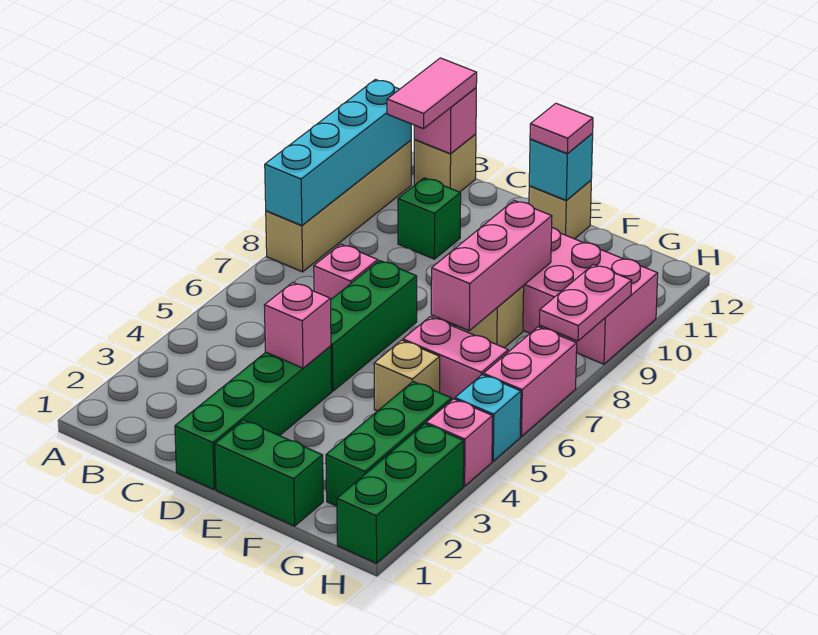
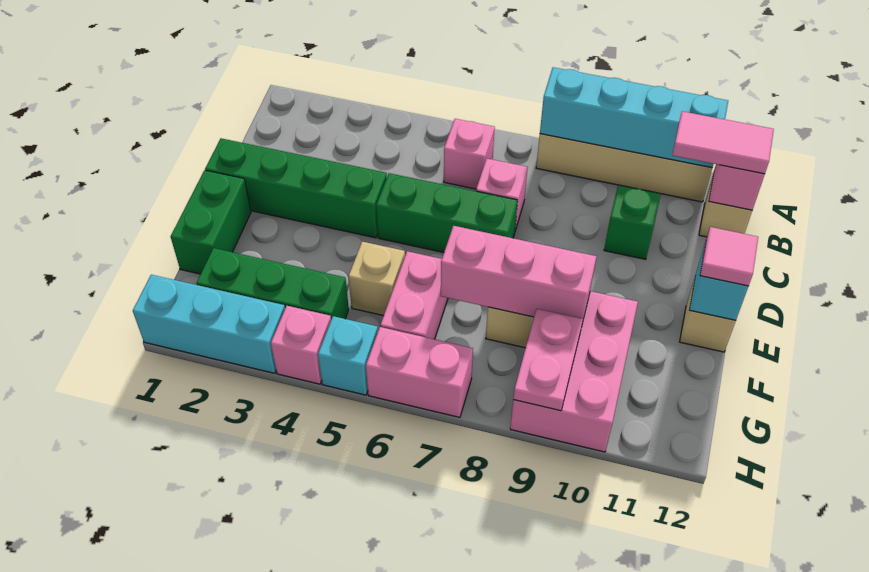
pink brick D4 level 2 -> pink brick B6 level 1
green brick H1:H3 level 1 -> cyan brick H1:H3 level 1
pink plate H8:H9 level 2 -> pink plate G9:H9 level 2

